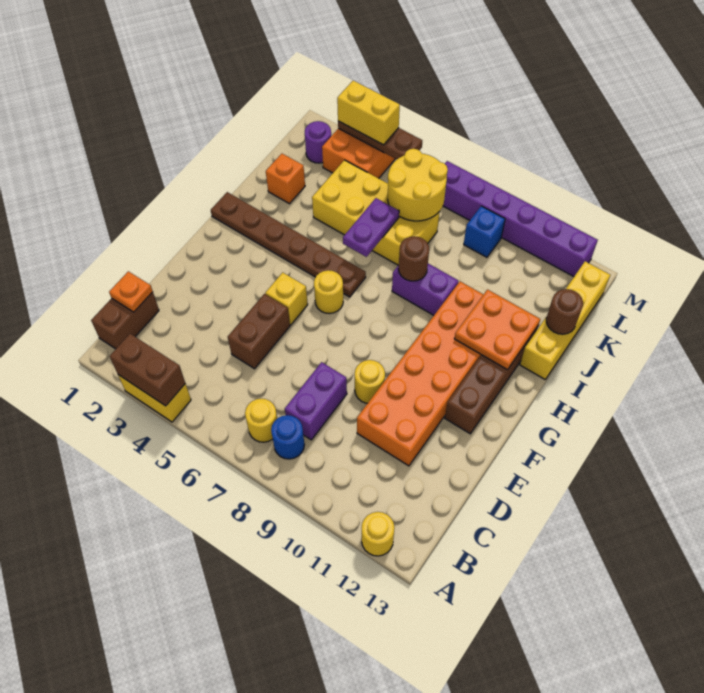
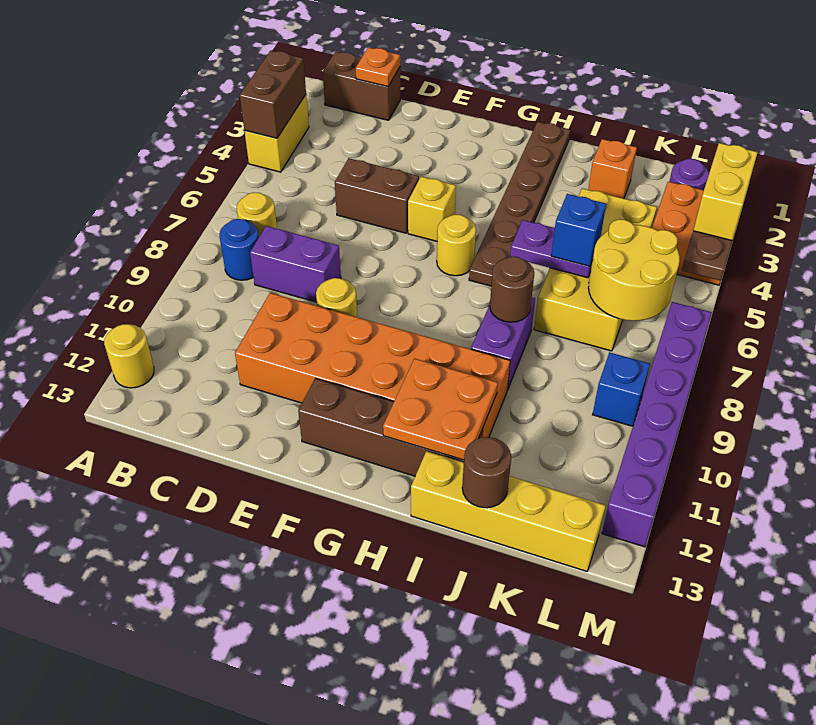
none -> blue brick J6 level 3

